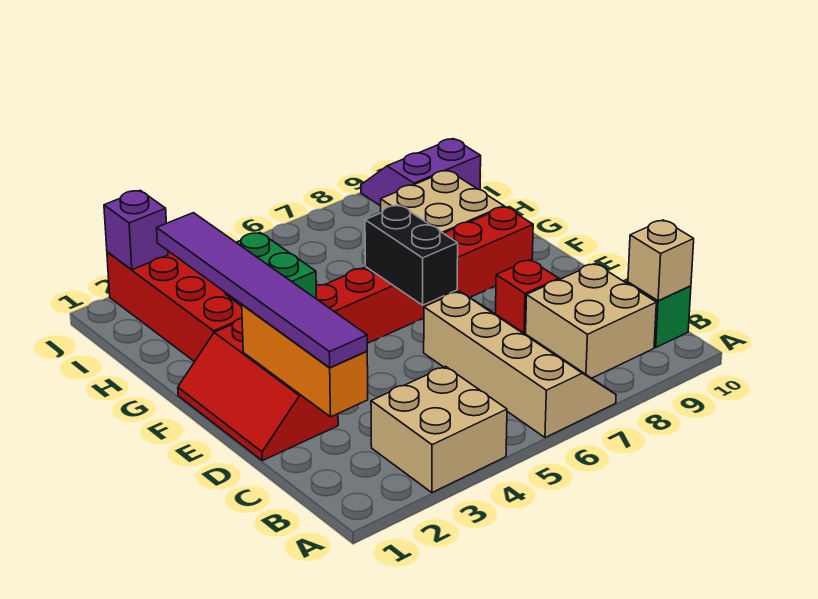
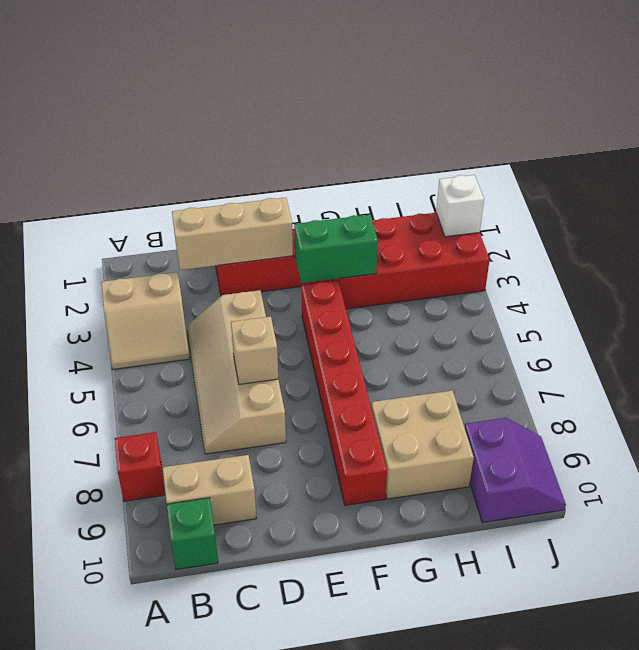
tan brick A3:B4 level 1 -> tan slope A3:B4 level 1 top 3
tan slope A6:D7 level 1 top 6 -> tan slope C4:D7 level 1 top D
tan brick B8:C9 level 1 -> tan brick B9:C9 level 1
tan brick B10 level 2 -> tan brick D6 level 2
orange brick C2:E2 level 2 -> tan brick C2:E2 level 2
purple tile C2:H2 level 3 -> none
red brick D8 level 1 -> red brick A8 level 1
black brick E6:F6 level 2 -> none
purple brick J2 level 2 -> white brick J2 level 2

